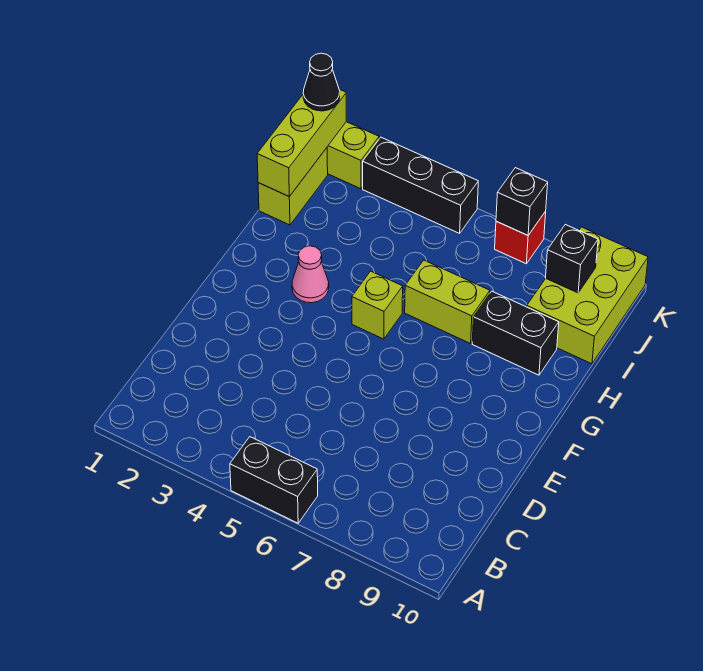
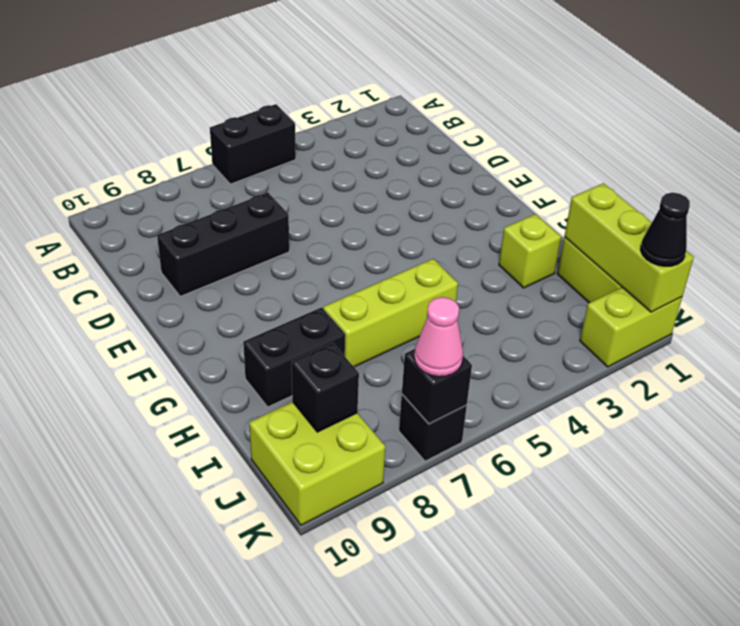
pink cone G3 level 1 -> pink cone K7 level 3
lime brick G5 level 1 -> lime brick H2 level 1
lime brick H6:H7 level 1 -> lime brick H5:H7 level 1
lime brick I9:K10 level 1 -> lime brick J9:K10 level 1
black brick K3:K5 level 1 -> black brick D7:D9 level 1
red brick K7 level 1 -> black brick K7 level 1

